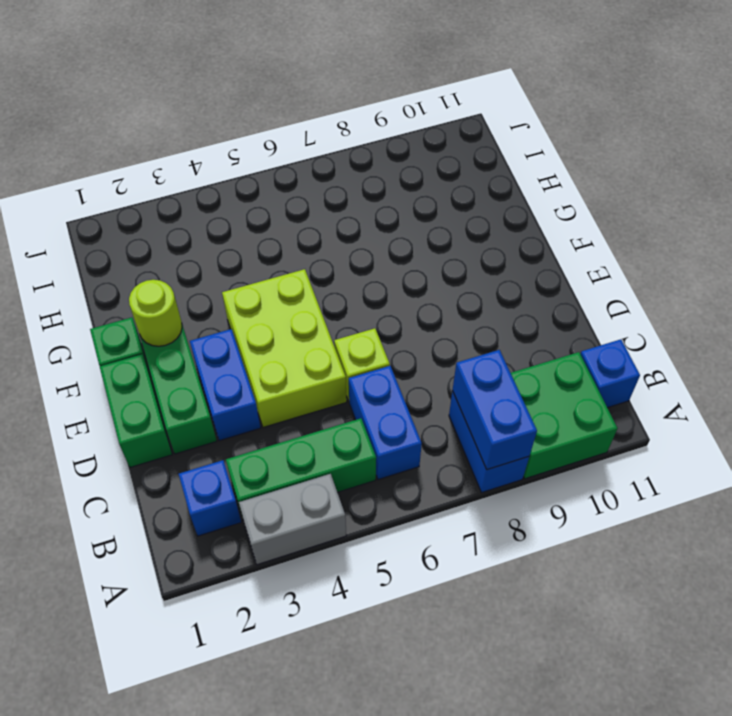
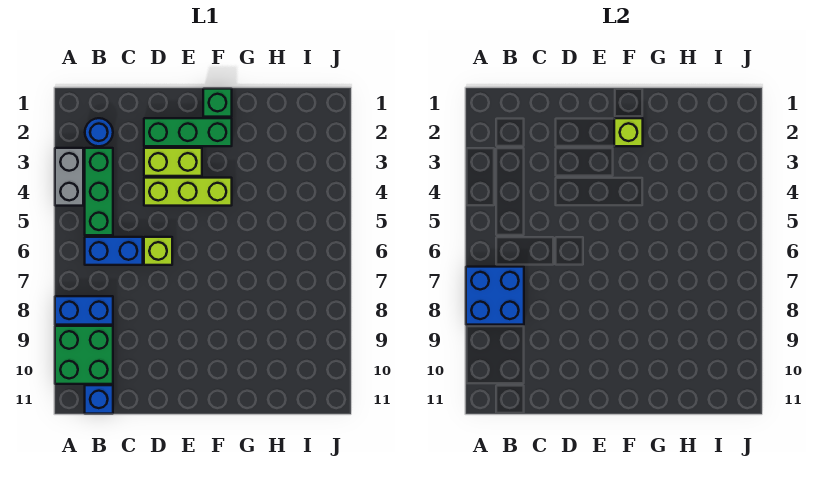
blue brick A8:B8 level 2 -> blue brick A7:B8 level 2
blue brick B2 level 1 -> blue round brick B2 level 1
green brick D1:E1 level 1 -> none
blue brick D3:E3 level 1 -> lime brick D3:E3 level 1
lime brick D4:F5 level 1 -> lime brick D4:F4 level 1
lime round brick F2 level 2 -> lime brick F2 level 2

